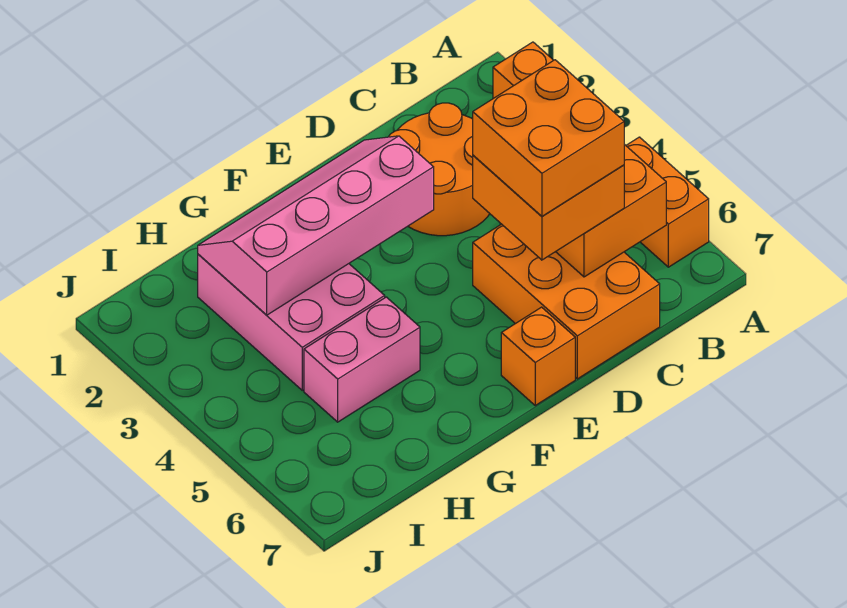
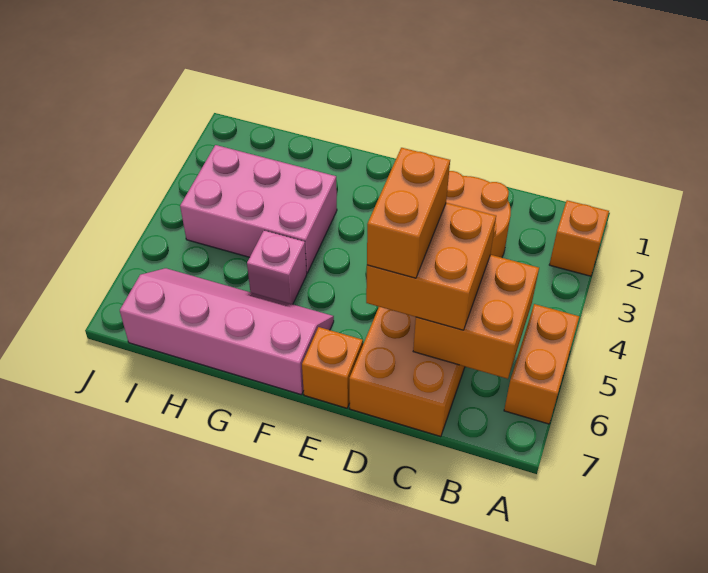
orange brick C5:D6 level 4 -> orange brick D5:D6 level 4
pink slope E2:H3 level 2 top 3 -> pink slope F6:I7 level 1 top 7
pink brick G2:H4 level 1 -> pink brick G3:I4 level 1
pink brick G5:H5 level 1 -> pink brick G5 level 1

